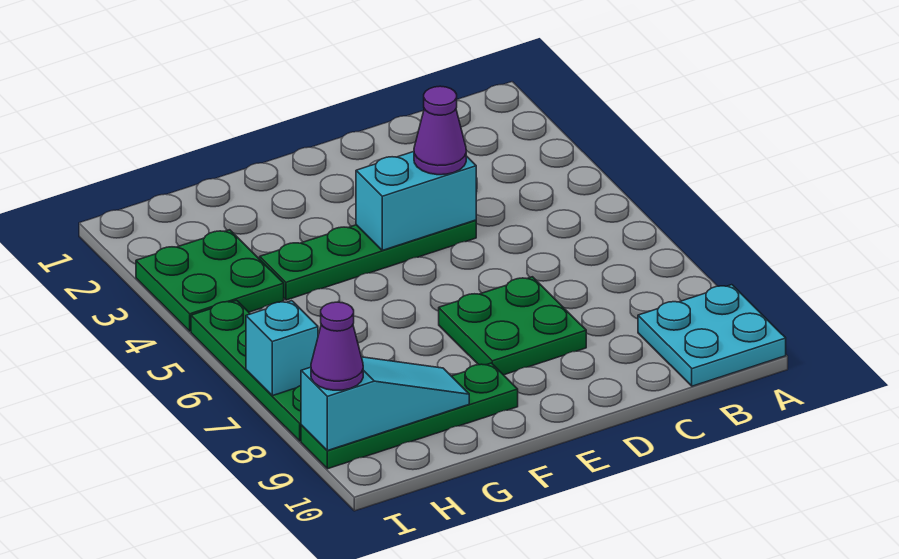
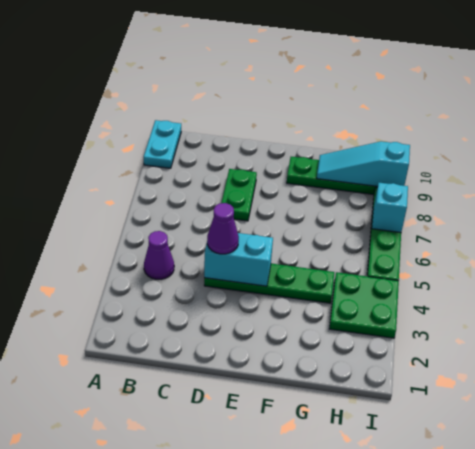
cyan plate A9:B10 level 1 -> cyan plate A9:A10 level 1
green plate D7:E8 level 1 -> green plate D7:D8 level 1
purple cone I9 level 3 -> purple cone B4 level 1

